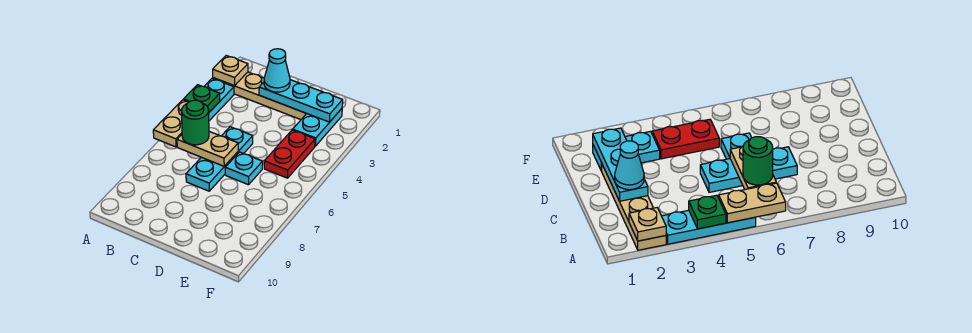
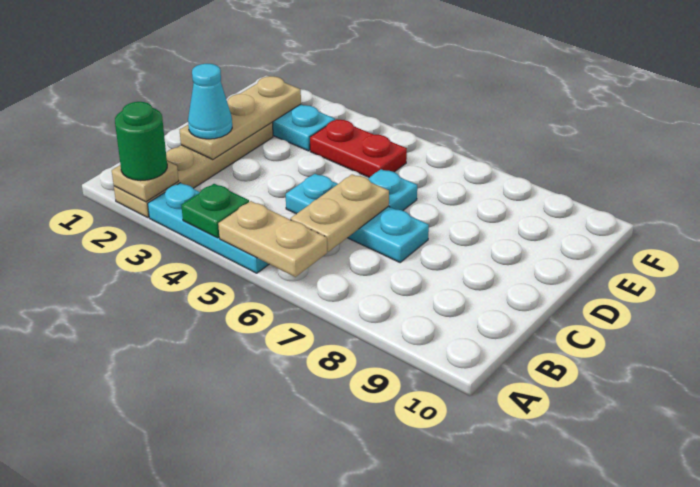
green round brick B6 level 3 -> green round brick A2 level 3
cyan plate C2:E2 level 2 -> tan plate C2:E2 level 2

